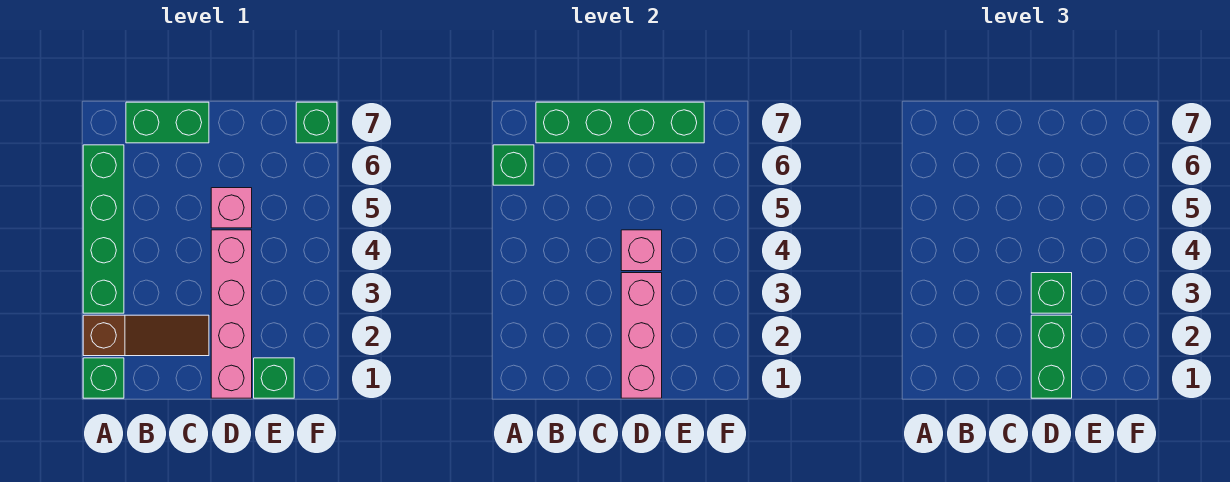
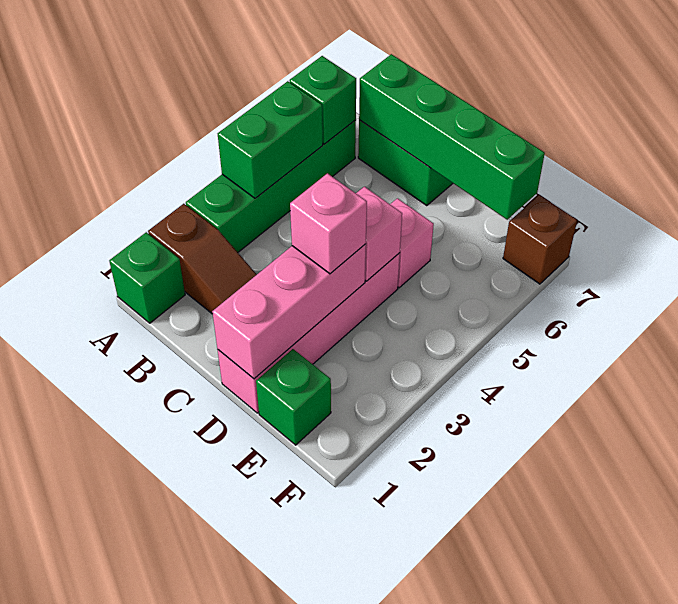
green brick D1:D2 level 3 -> green brick A4:A5 level 2
green brick D3 level 3 -> pink brick D3 level 3
green brick F7 level 1 -> brown brick F7 level 1

